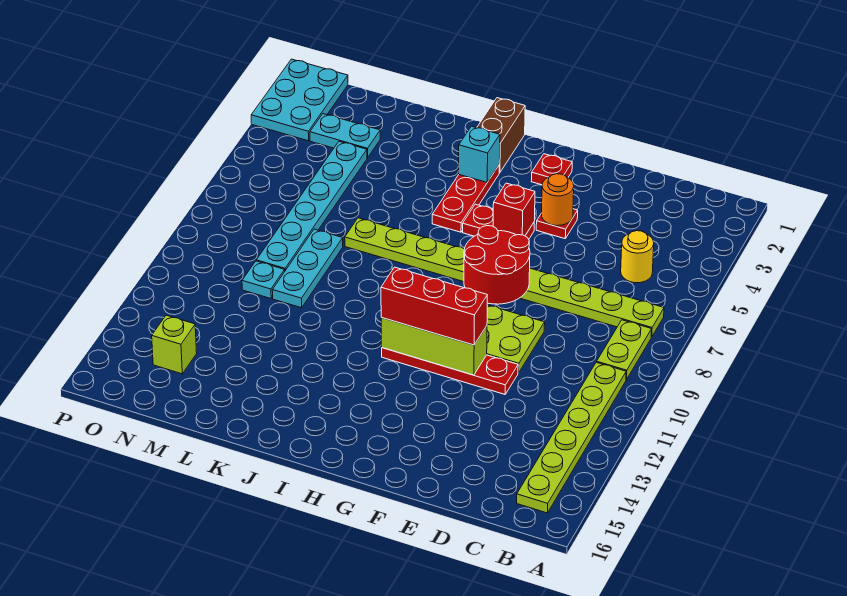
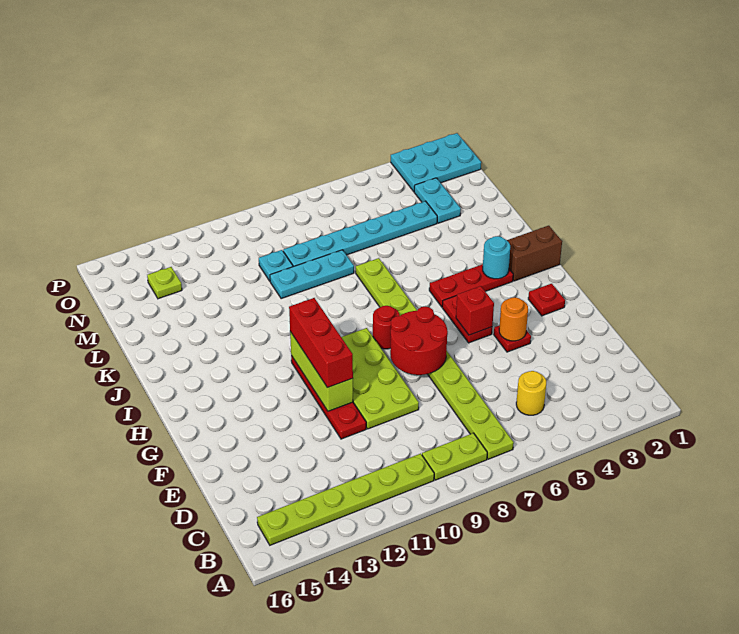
none -> red round brick H8 level 1
cyan brick I3 level 2 -> cyan round brick I3 level 2
lime brick N14 level 1 -> lime plate N14 level 1

